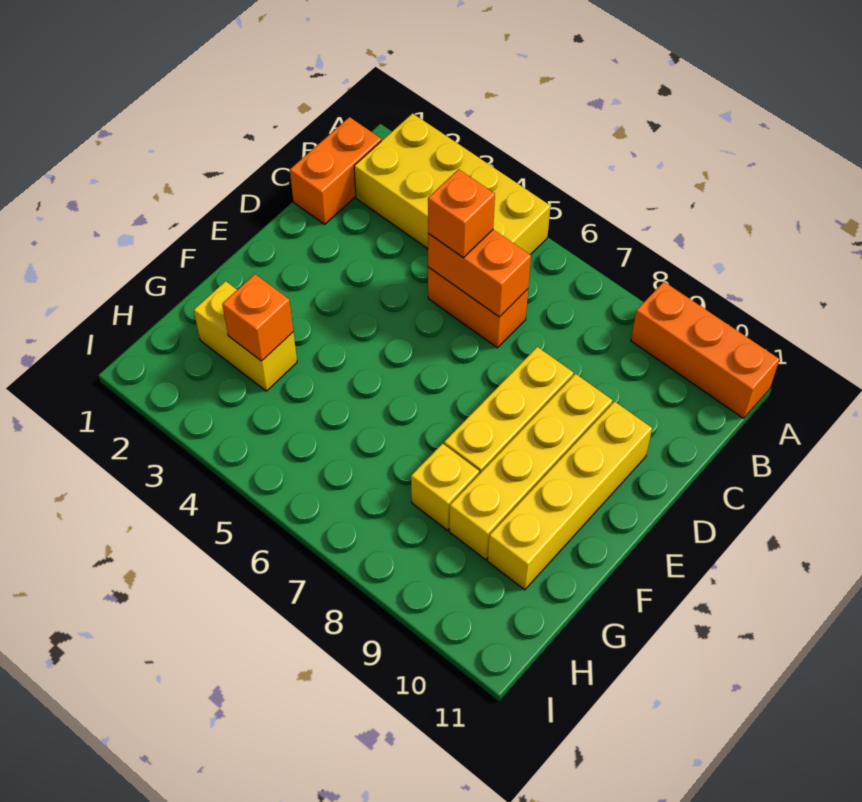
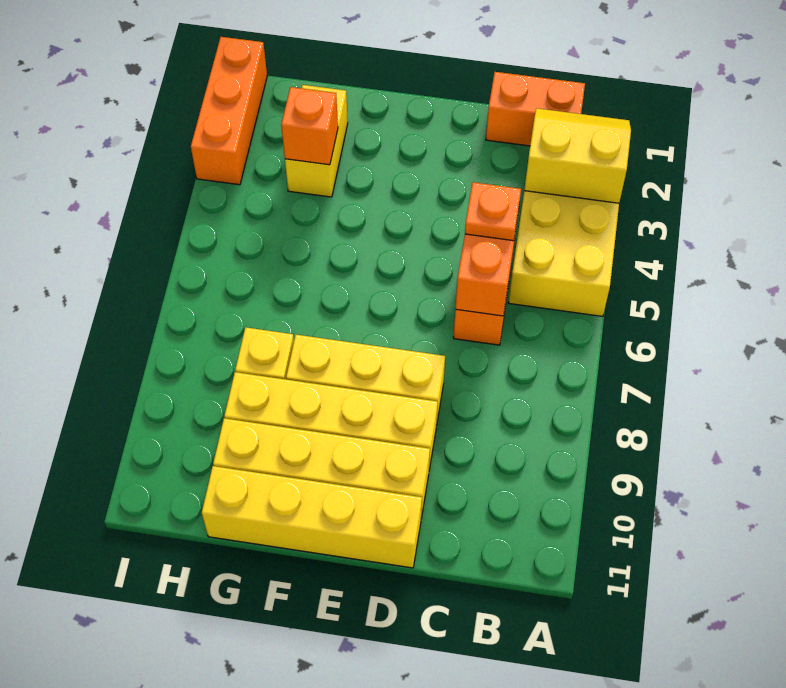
none -> yellow slope A2:B3 level 2 top 3
orange brick A9:A11 level 1 -> orange brick I1:I3 level 1
orange brick C5 level 3 -> orange plate C5 level 3
none -> yellow brick D11:G11 level 1

